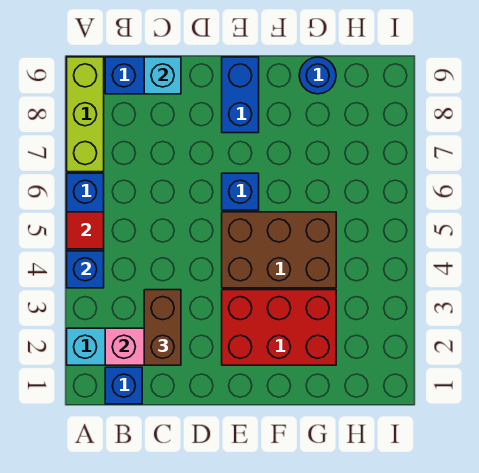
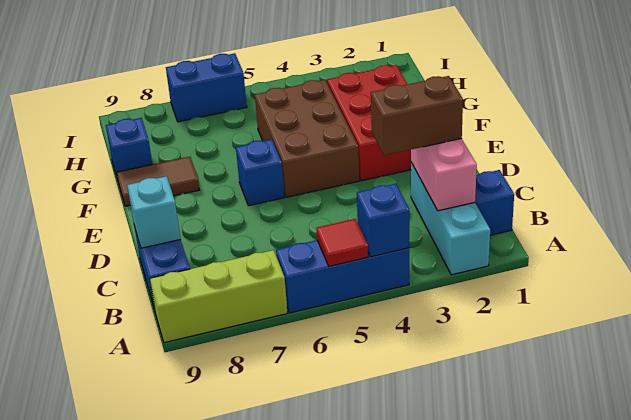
blue brick E8:E9 level 1 -> blue brick I6:I7 level 1
none -> brown tile F8:F9 level 1
blue round brick G9 level 1 -> blue brick G9 level 1

